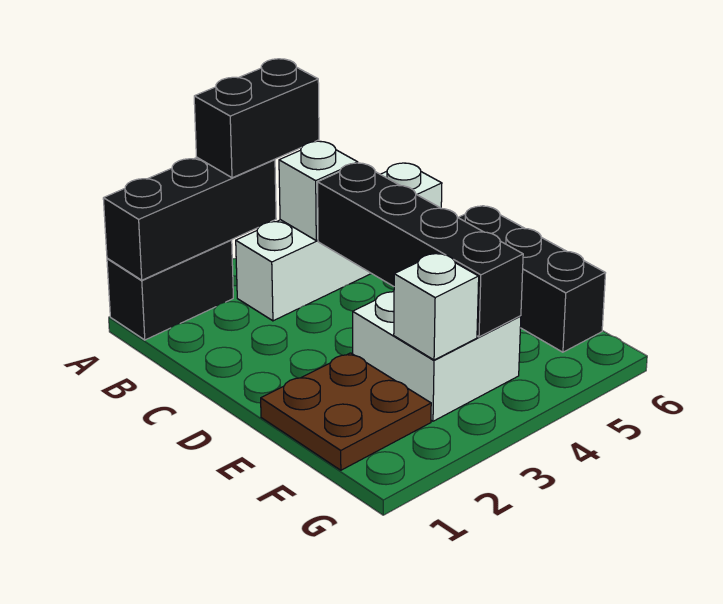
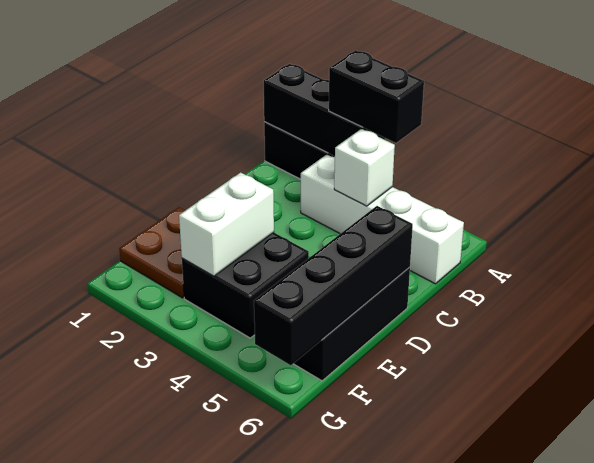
black brick C4:F4 level 2 -> black brick D6:G6 level 2
white brick E3:F4 level 1 -> black brick E3:F4 level 1
white brick F3 level 2 -> white brick E3:F3 level 2

